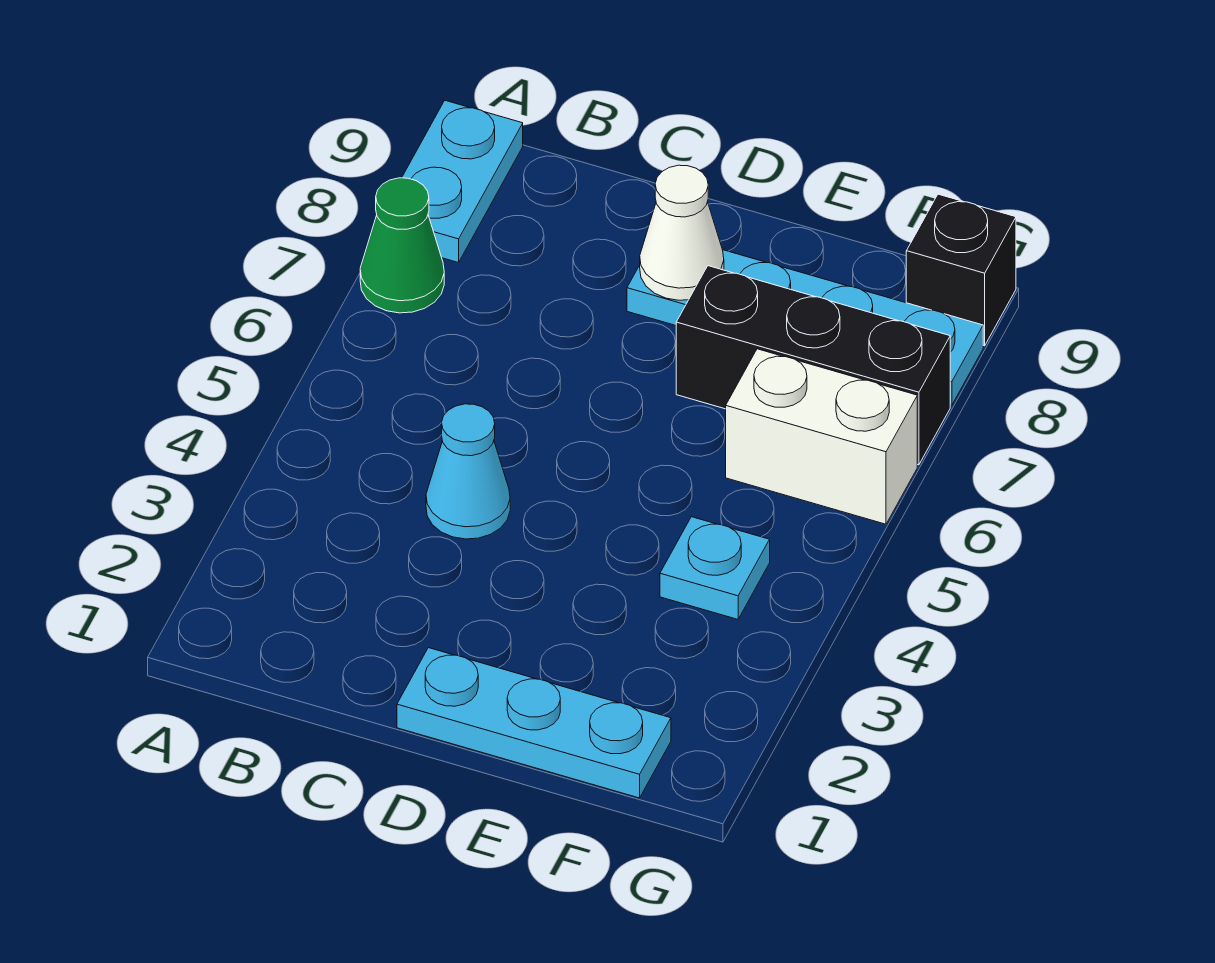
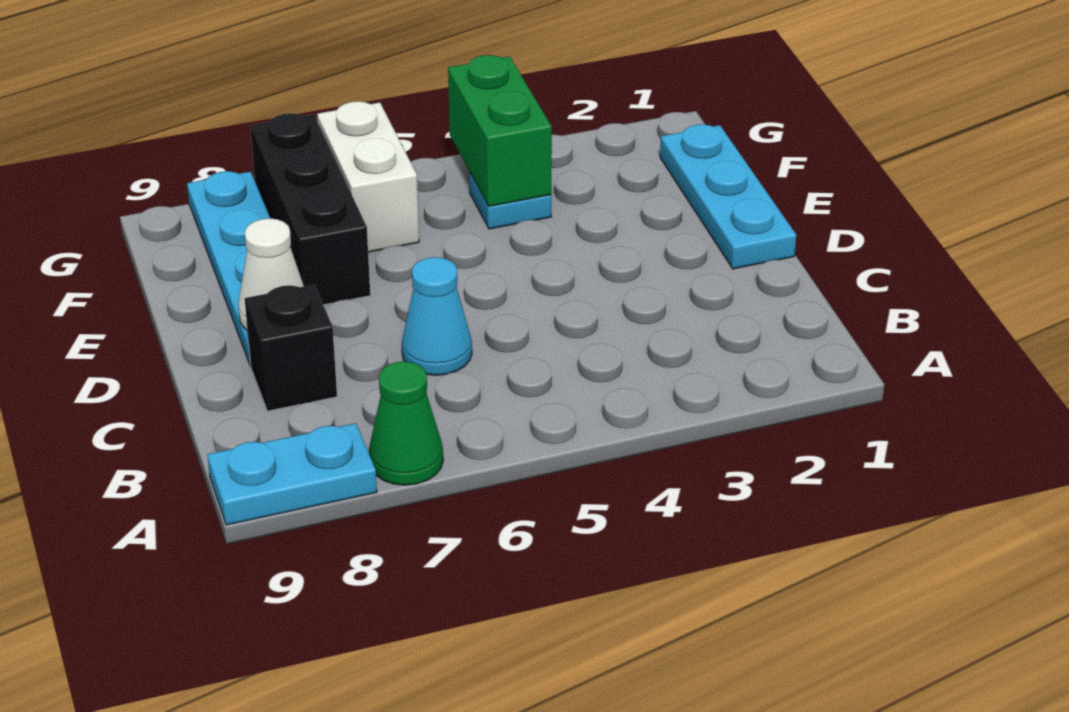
cyan cone C4 level 1 -> cyan cone C6 level 1
none -> green brick F4:G4 level 2
black brick G9 level 1 -> black brick C8 level 1

